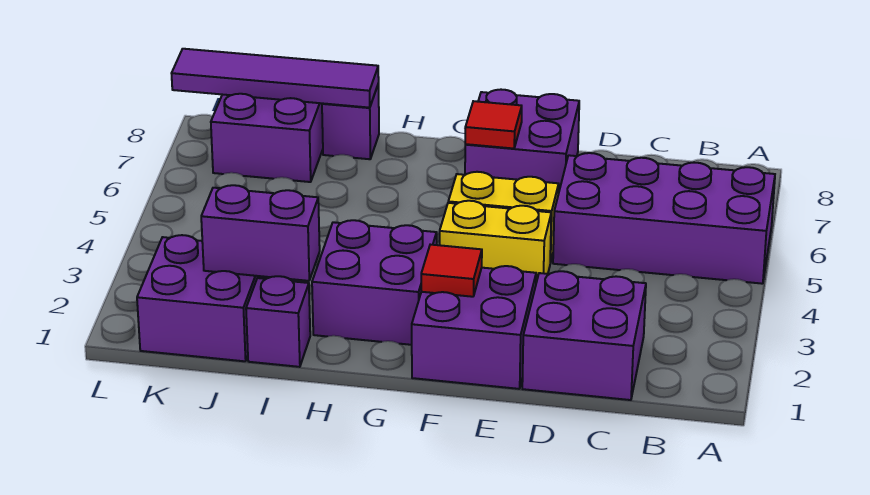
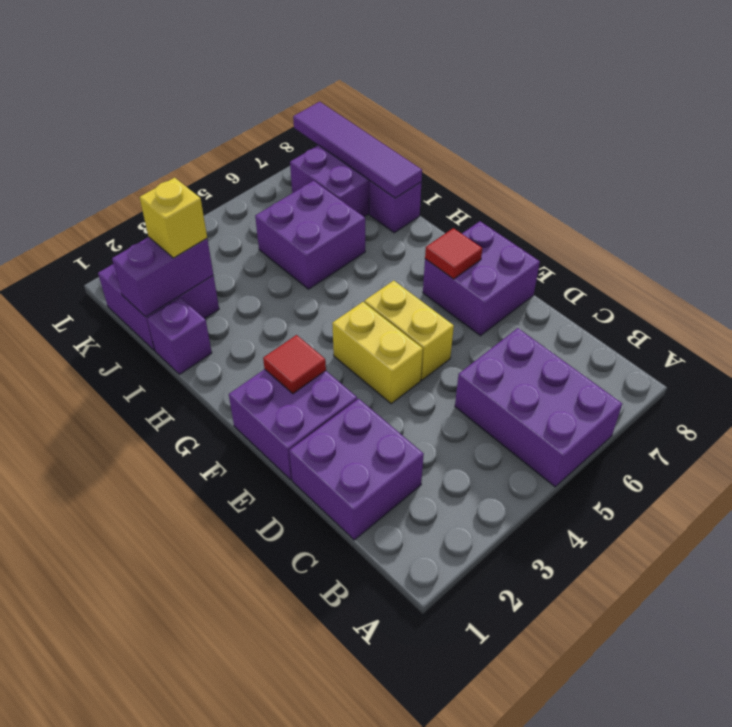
purple brick A5:D6 level 1 -> purple brick A5:C6 level 1
purple brick G2:H3 level 1 -> purple brick I5:J6 level 1
purple brick I2:J2 level 2 -> purple brick J1:J2 level 2
none -> yellow brick J2 level 3

